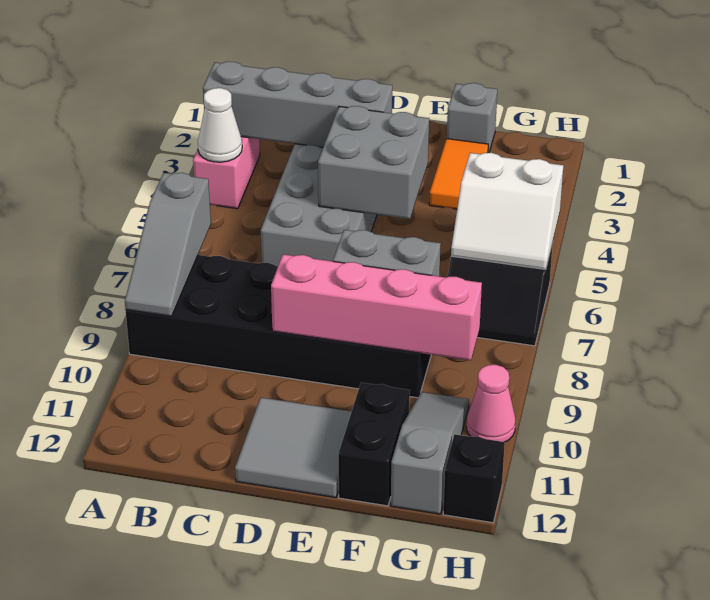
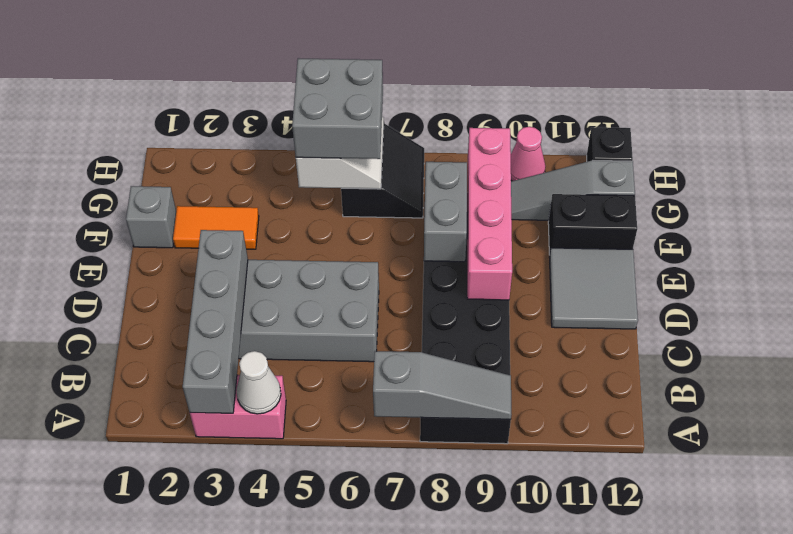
grey brick D4:E5 level 2 -> grey brick G5:H6 level 3

